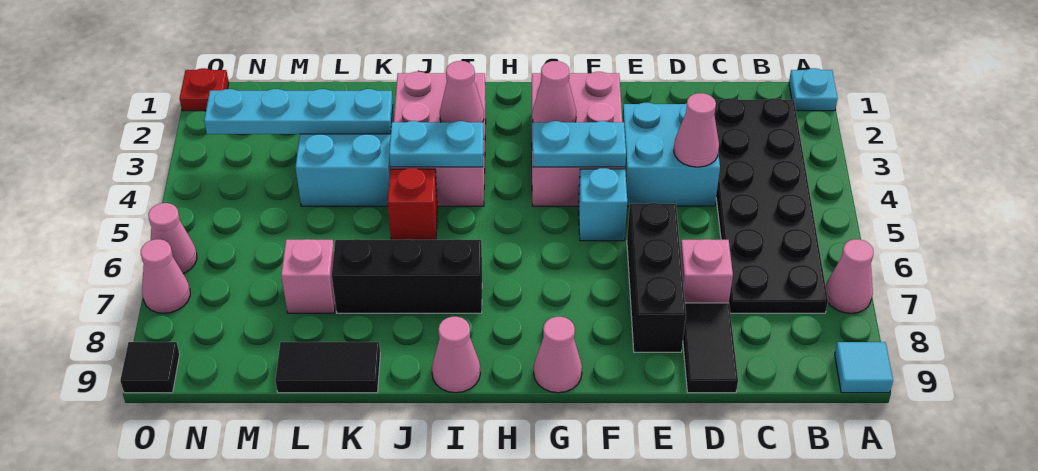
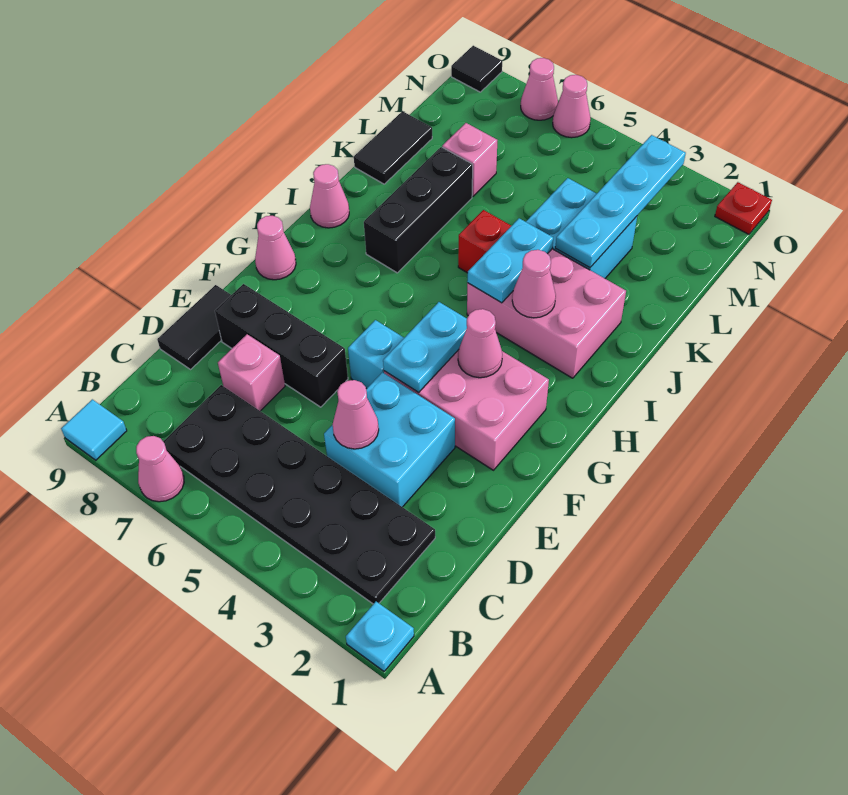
black tile D8:D9 level 1 -> black tile D9:E9 level 1

